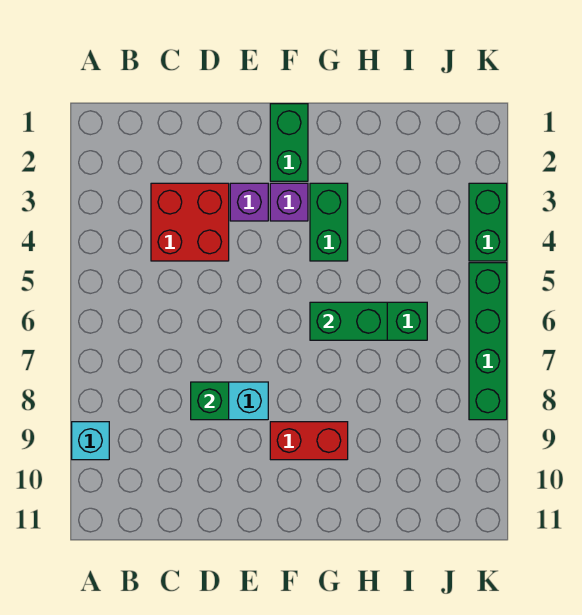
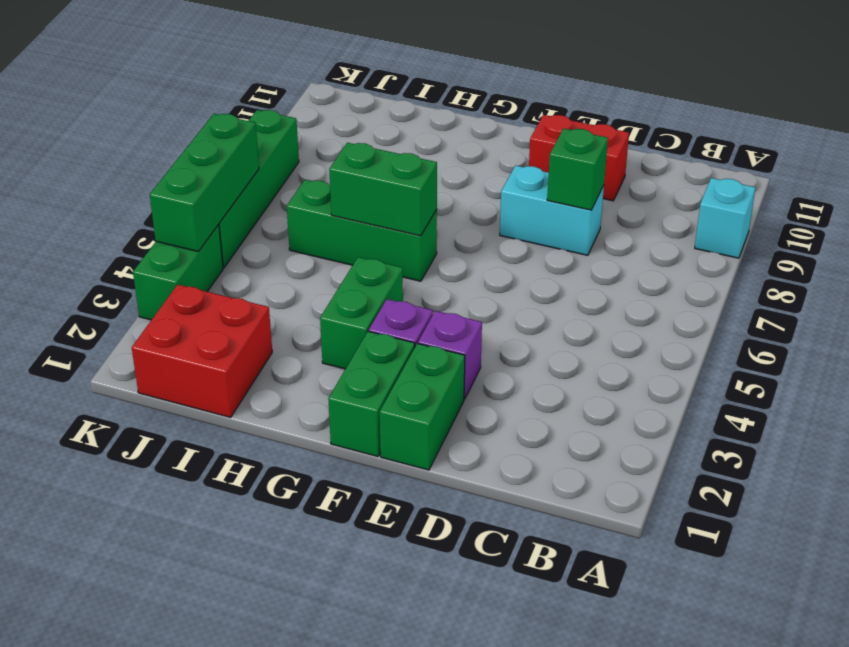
red brick C3:D4 level 1 -> red brick I1:J2 level 1
none -> green brick E1:E2 level 1
red brick F9:G9 level 1 -> red brick D10:E10 level 1
none -> green brick K4:K6 level 2

